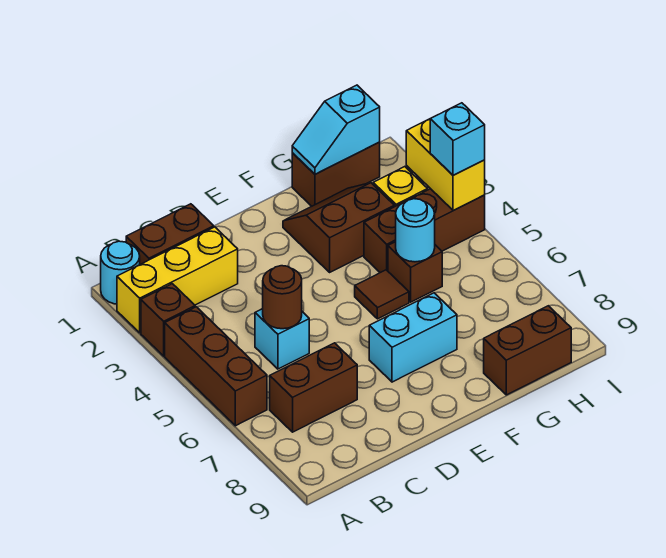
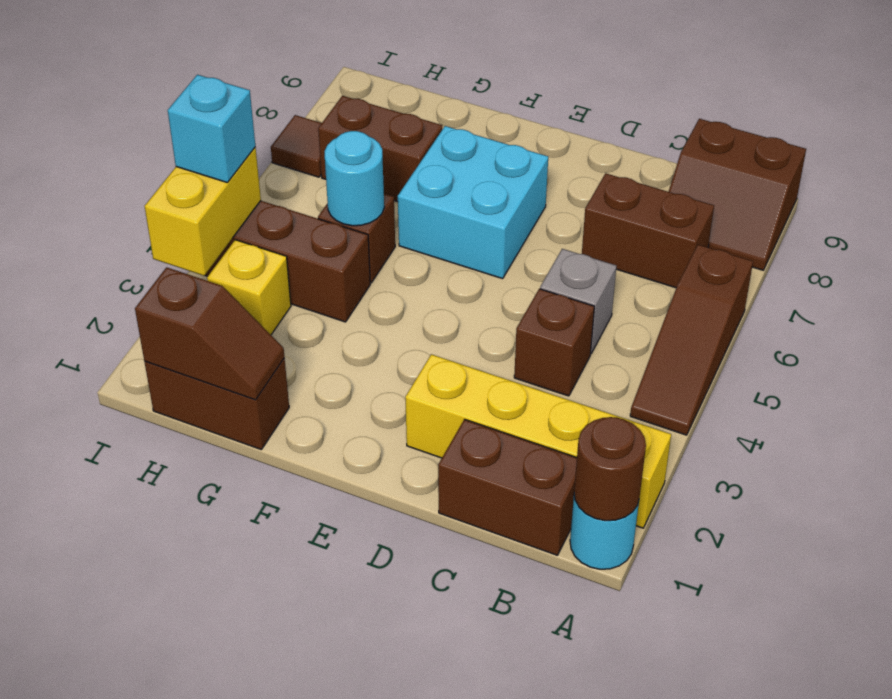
yellow brick A2:C2 level 1 -> yellow brick A2:D2 level 1
brown brick A3 level 1 -> brown brick C4 level 1
brown brick A4:A6 level 1 -> brown slope A4:A6 level 1 top 6
cyan brick C5 level 1 -> grey brick C5 level 1
brown round brick C5 level 2 -> brown round brick A1 level 2
cyan brick E7:F7 level 1 -> cyan brick E6:F7 level 1
brown slope F2:G3 level 1 top 3 -> brown slope A8:B9 level 1 top 9
brown tile F5 level 1 -> brown tile I7 level 1
cyan slope G1:H1 level 2 top H -> brown slope G1:H1 level 2 top H
brown brick G9:H9 level 1 -> brown brick G7:H7 level 1

